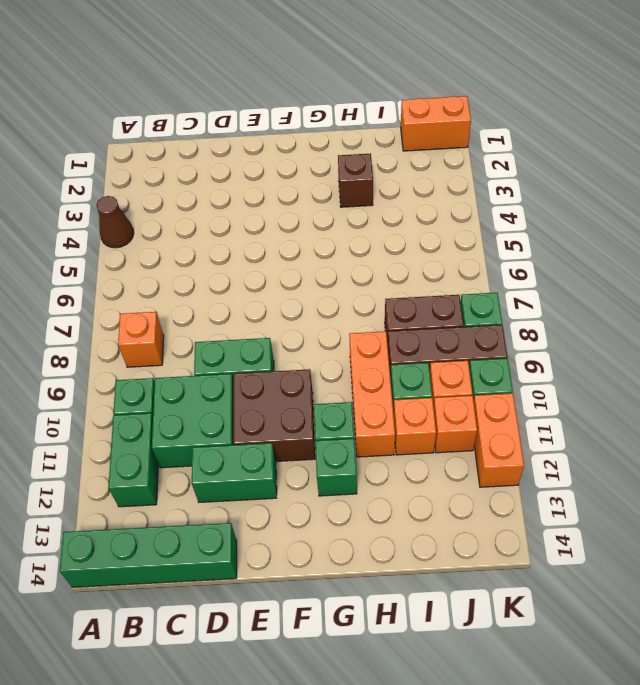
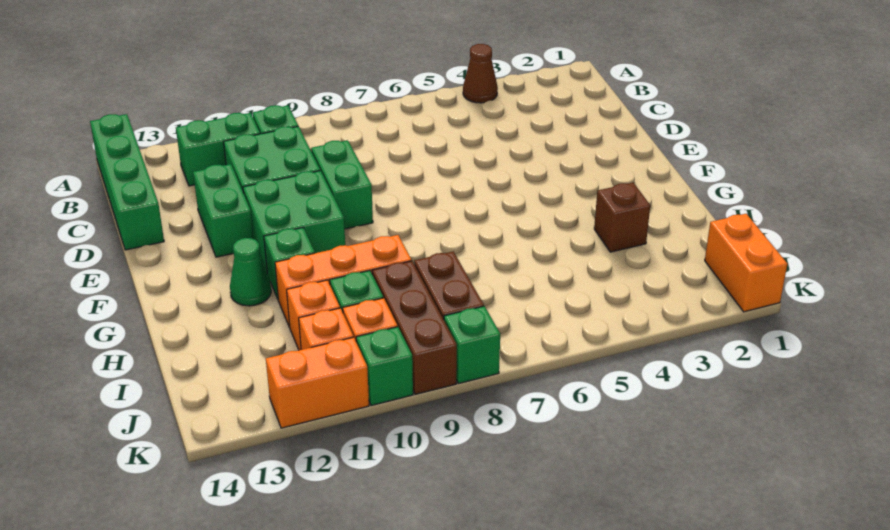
orange brick B8 level 1 -> none
brown brick E10:F11 level 1 -> green brick E10:F11 level 1
green brick G12 level 1 -> green cone G12 level 1

